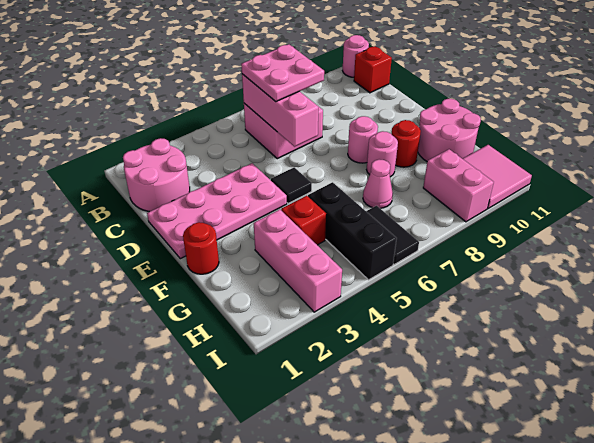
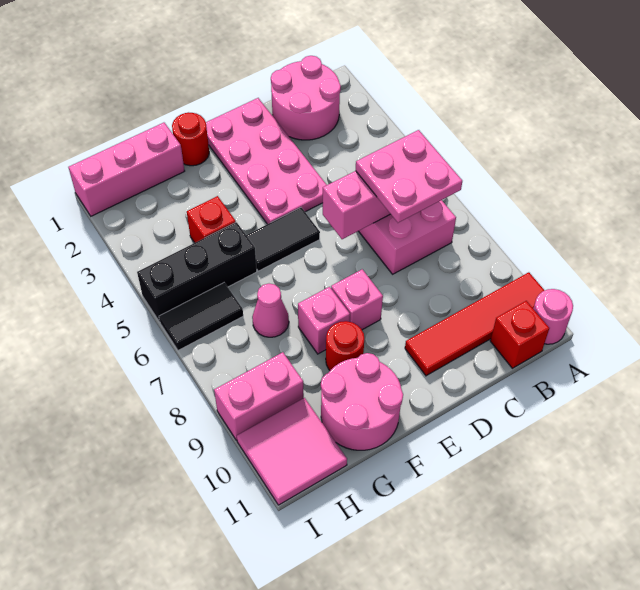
none -> red tile A10:D10 level 1
black tile E5 level 1 -> black tile E5:F5 level 1
pink round brick E8 level 1 -> pink brick E8 level 1
pink round brick F8 level 1 -> pink brick F8 level 1
pink brick G3:I3 level 1 -> pink brick G1:I1 level 1

